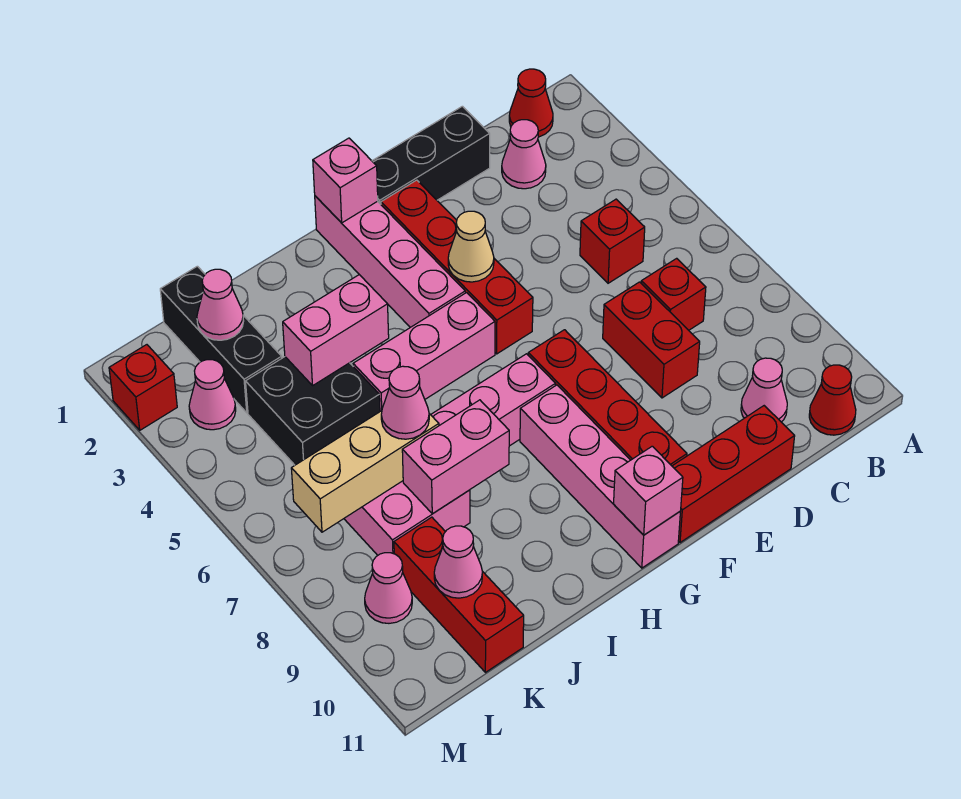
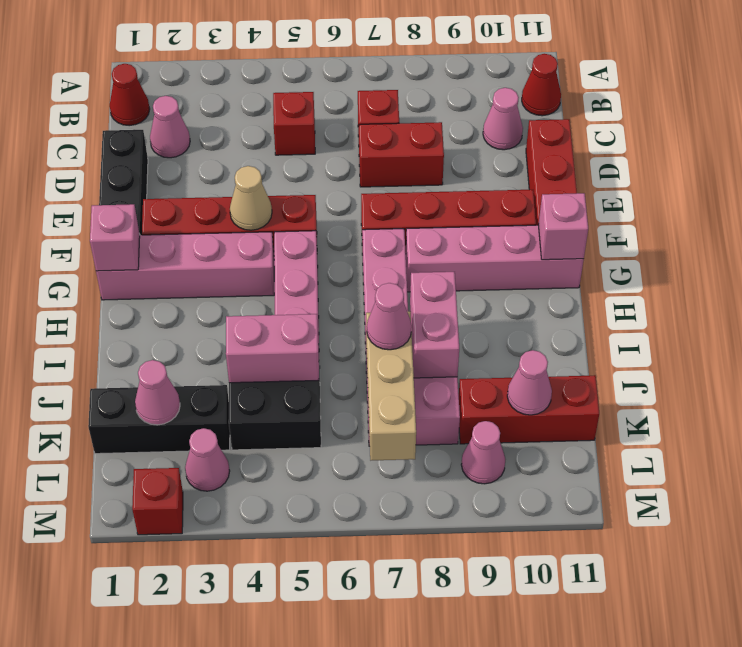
pink brick I4:J4 level 2 -> pink brick J4:J5 level 2

